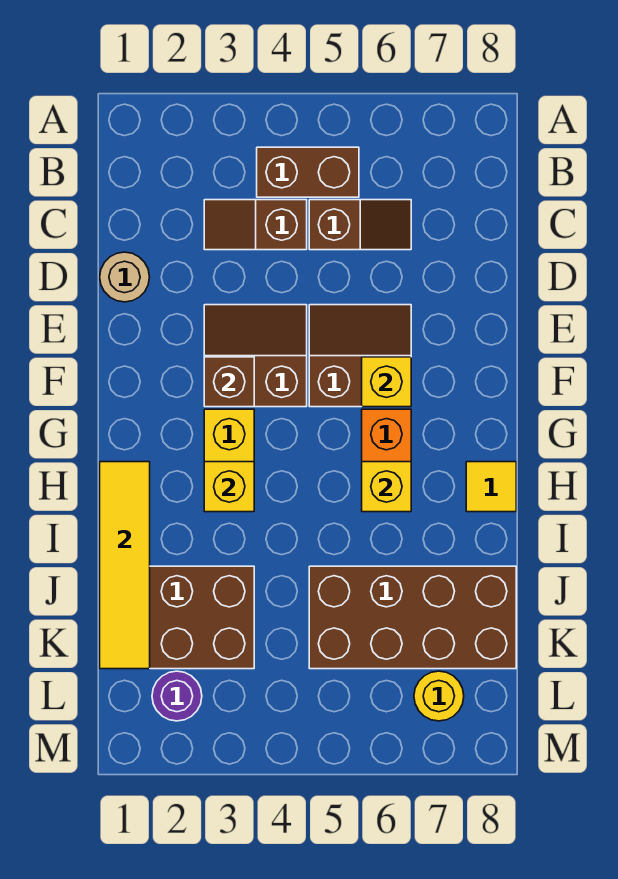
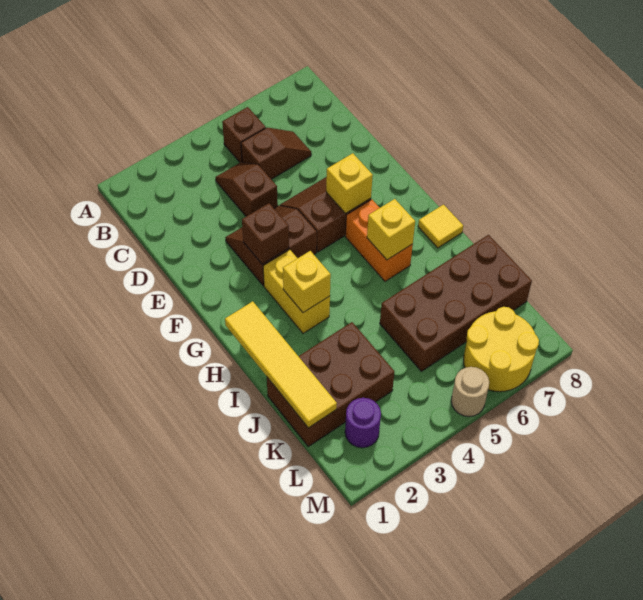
brown brick B4:B5 level 1 -> brown brick B5 level 1
brown slope C3:C4 level 1 top 4 -> brown slope C4:D4 level 1 top D
tan round brick D1 level 1 -> tan round brick M5 level 1
yellow round brick L7 level 1 -> yellow round brick L6:M7 level 1

